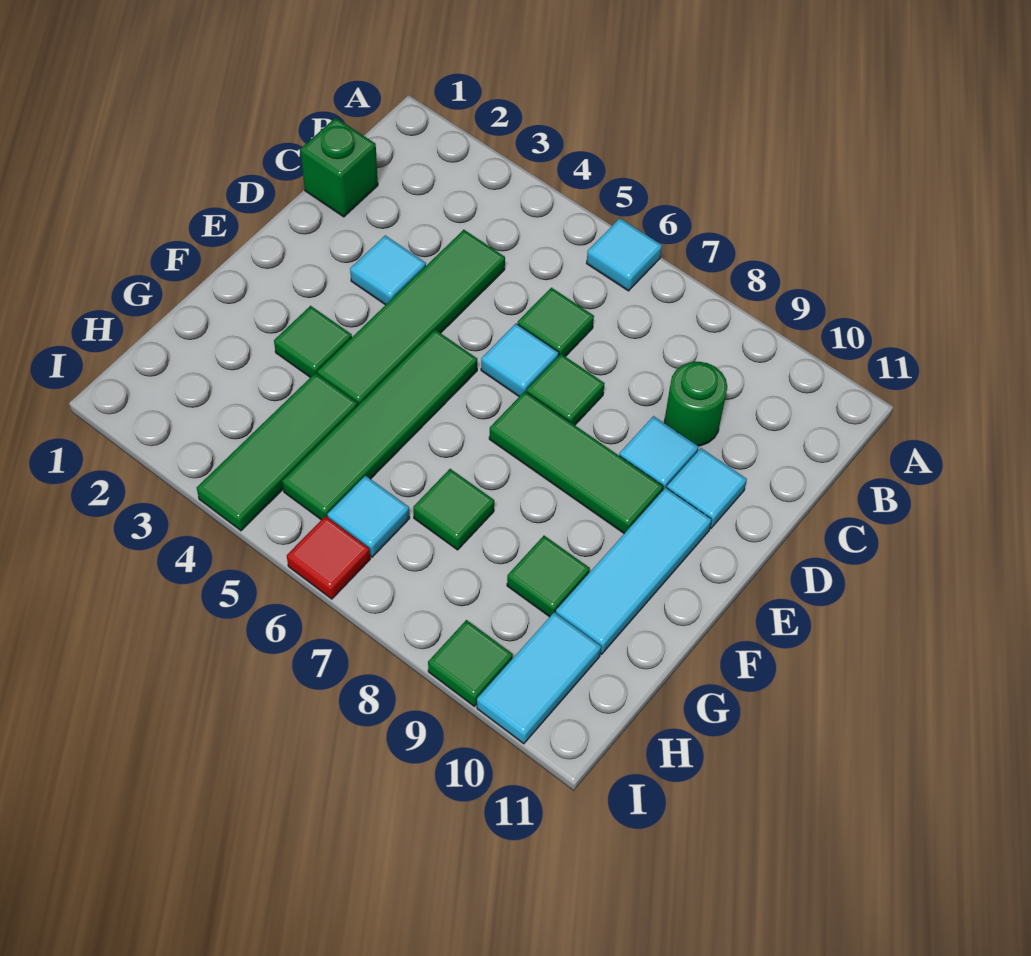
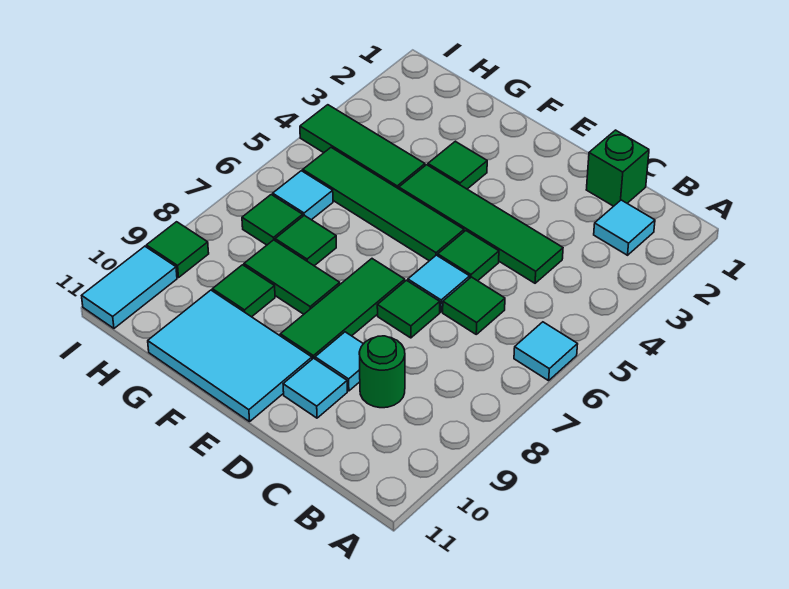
cyan tile D3 level 1 -> cyan tile B2 level 1
none -> green tile D5 level 1
cyan tile E10:G10 level 1 -> cyan tile E10:G11 level 1
none -> green tile F8:G8 level 1
none -> green tile H7 level 1
cyan tile H10:I10 level 1 -> cyan tile I10:I11 level 1
red tile I6 level 1 -> none

